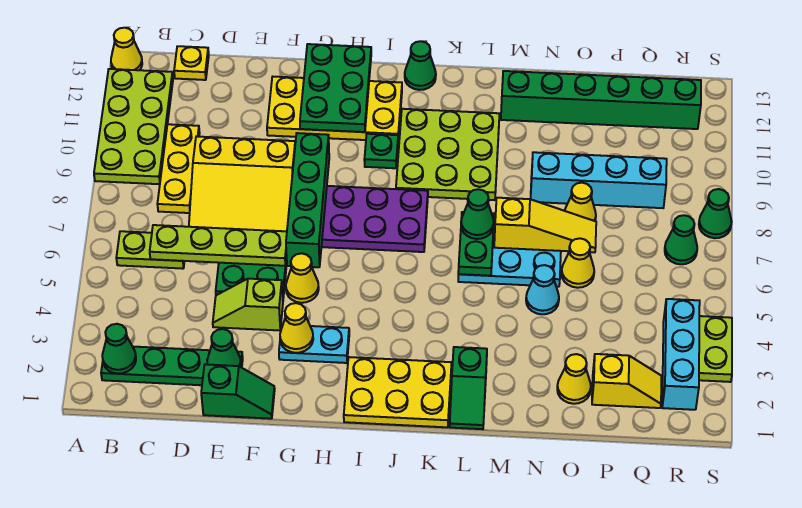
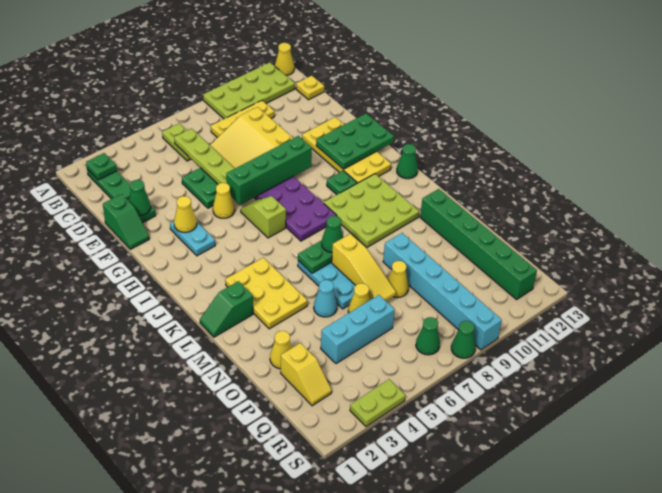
green cone B2 level 2 -> green plate B2 level 2
lime slope E4:F4 level 1 top F -> lime slope H6:I6 level 1 top I
yellow plate I1:K2 level 1 -> yellow plate K3:M4 level 1
cyan brick N9:Q9 level 1 -> cyan brick N9:S9 level 1
cyan brick R2:R4 level 1 -> cyan brick P4:P6 level 1

